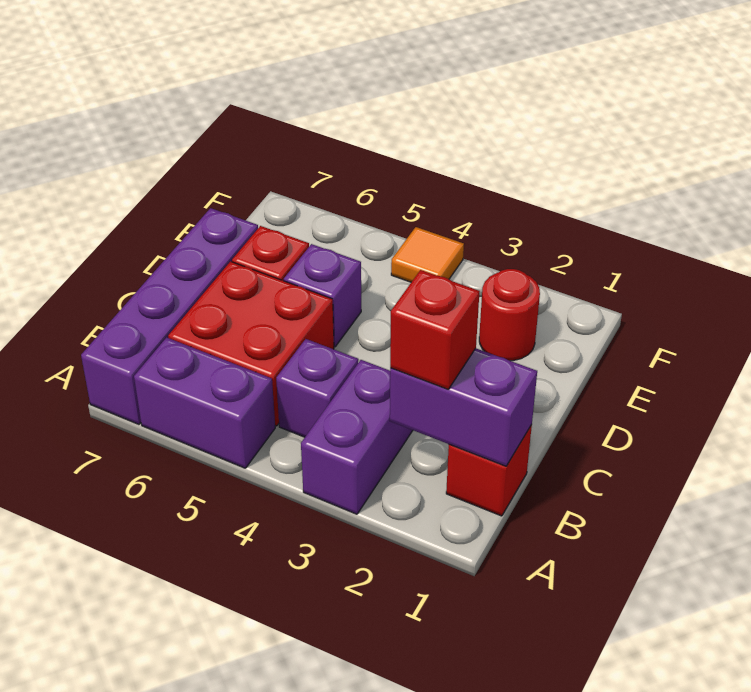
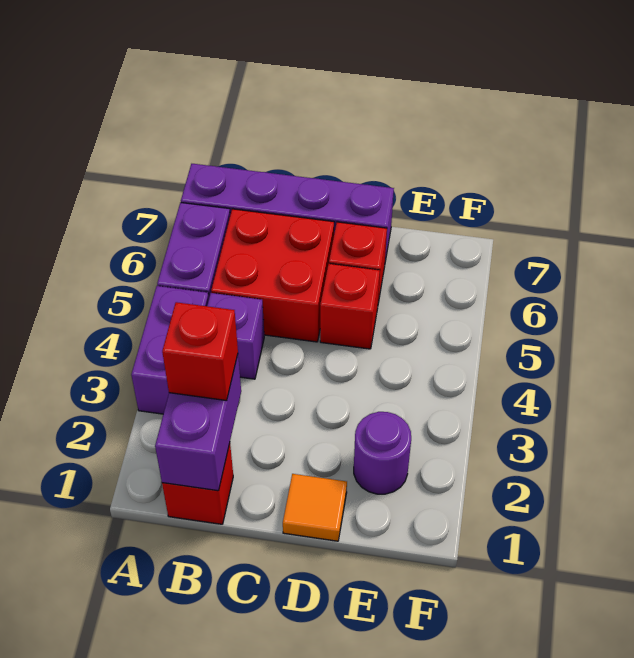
purple brick A3:B3 level 1 -> purple brick A3:A4 level 1
purple brick D5 level 1 -> red brick D5 level 1
red round brick E2 level 1 -> purple round brick E2 level 1
orange tile F4 level 1 -> orange tile D1 level 1

